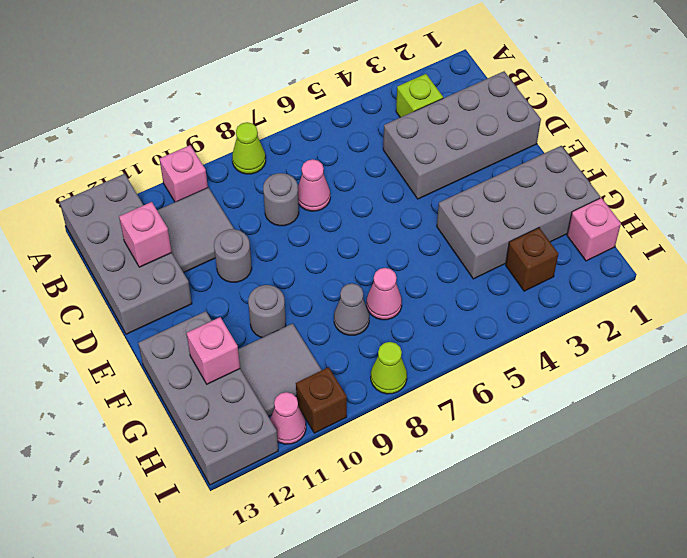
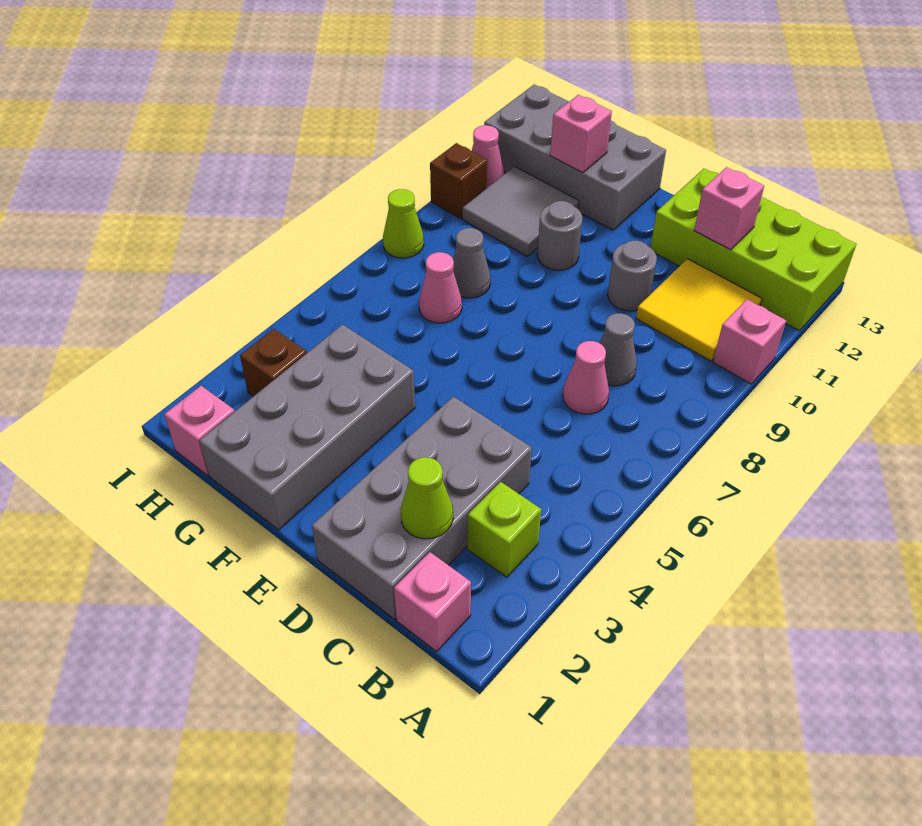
lime cone A8 level 1 -> lime cone C2 level 2
grey brick A12:D13 level 1 -> lime brick A12:D13 level 1
none -> pink brick B1 level 1
grey tile B10:C11 level 1 -> yellow tile B10:C11 level 1
grey round brick C8 level 1 -> grey cone C8 level 1

